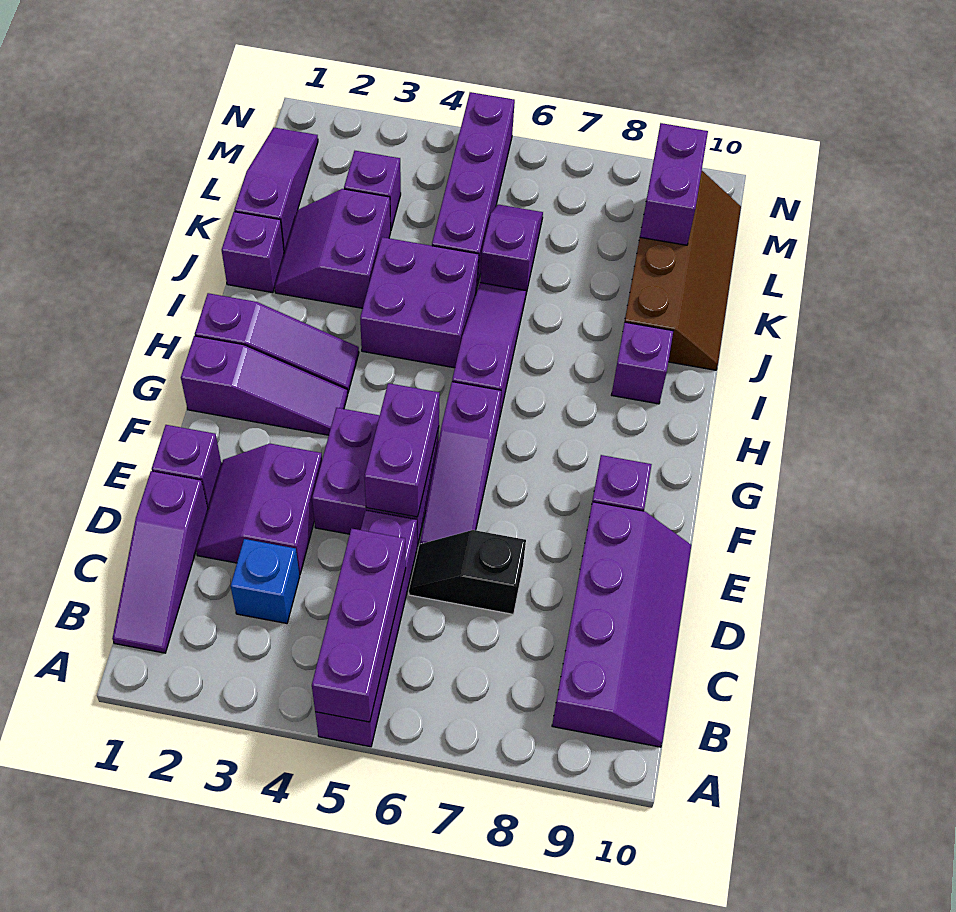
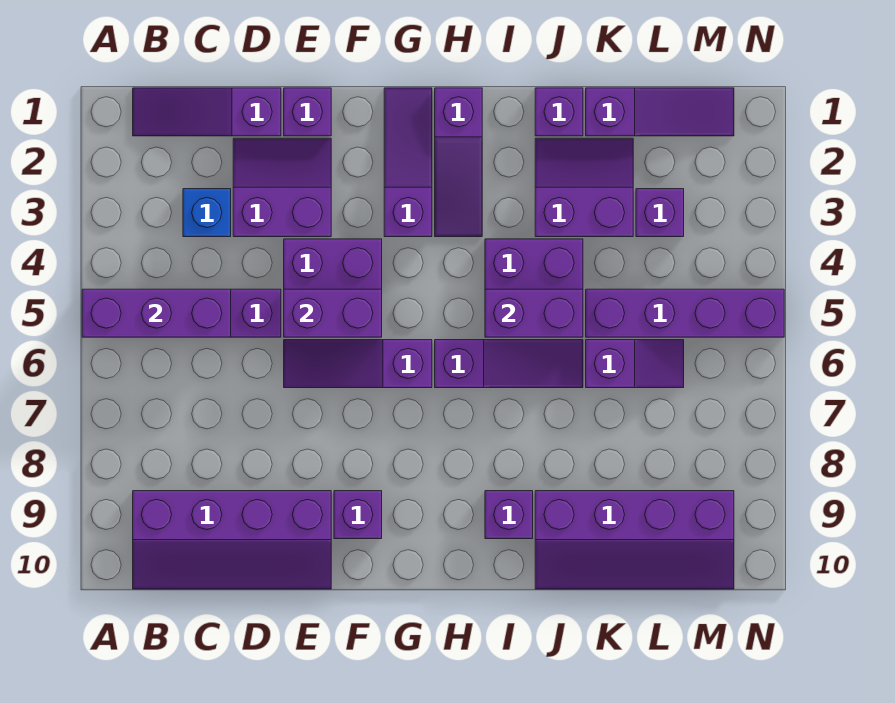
black slope D6:D7 level 1 top 7 -> none
purple slope G1:G3 level 1 top 1 -> purple slope G1:G3 level 1 top 3
brown slope J9:M10 level 1 top 9 -> purple slope J9:M10 level 1 top 9
purple brick L9:M9 level 2 -> purple brick I5:J5 level 2

